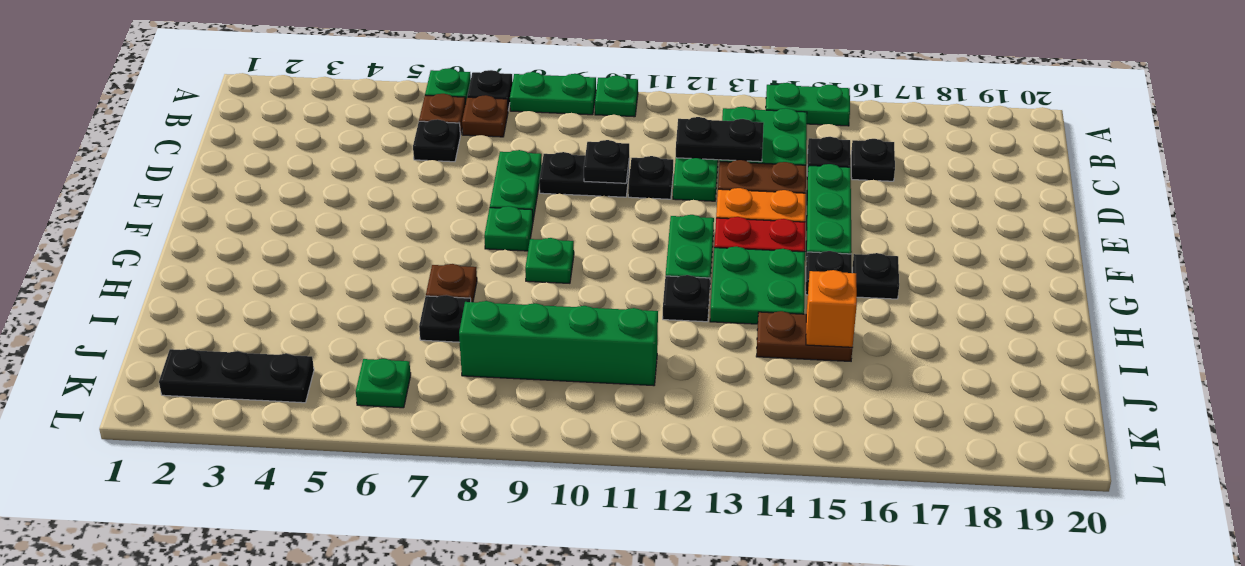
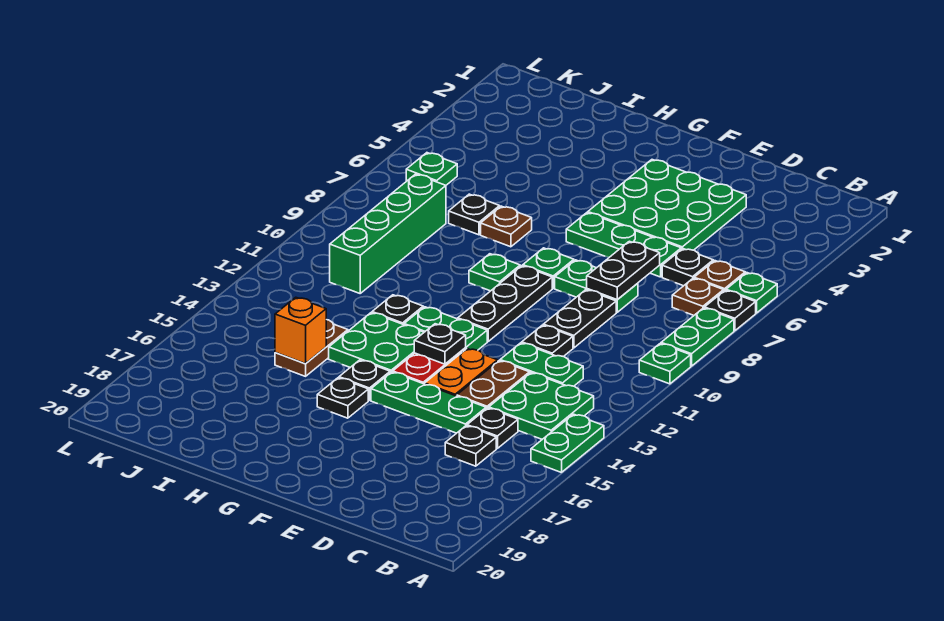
black plate C12:C13 level 2 -> black plate D7:D8 level 2
none -> green plate D3:F5 level 1
none -> green plate D6:F6 level 1
black plate D10 level 2 -> black plate F13 level 2
black plate K2:K4 level 1 -> black plate F9:F11 level 1

